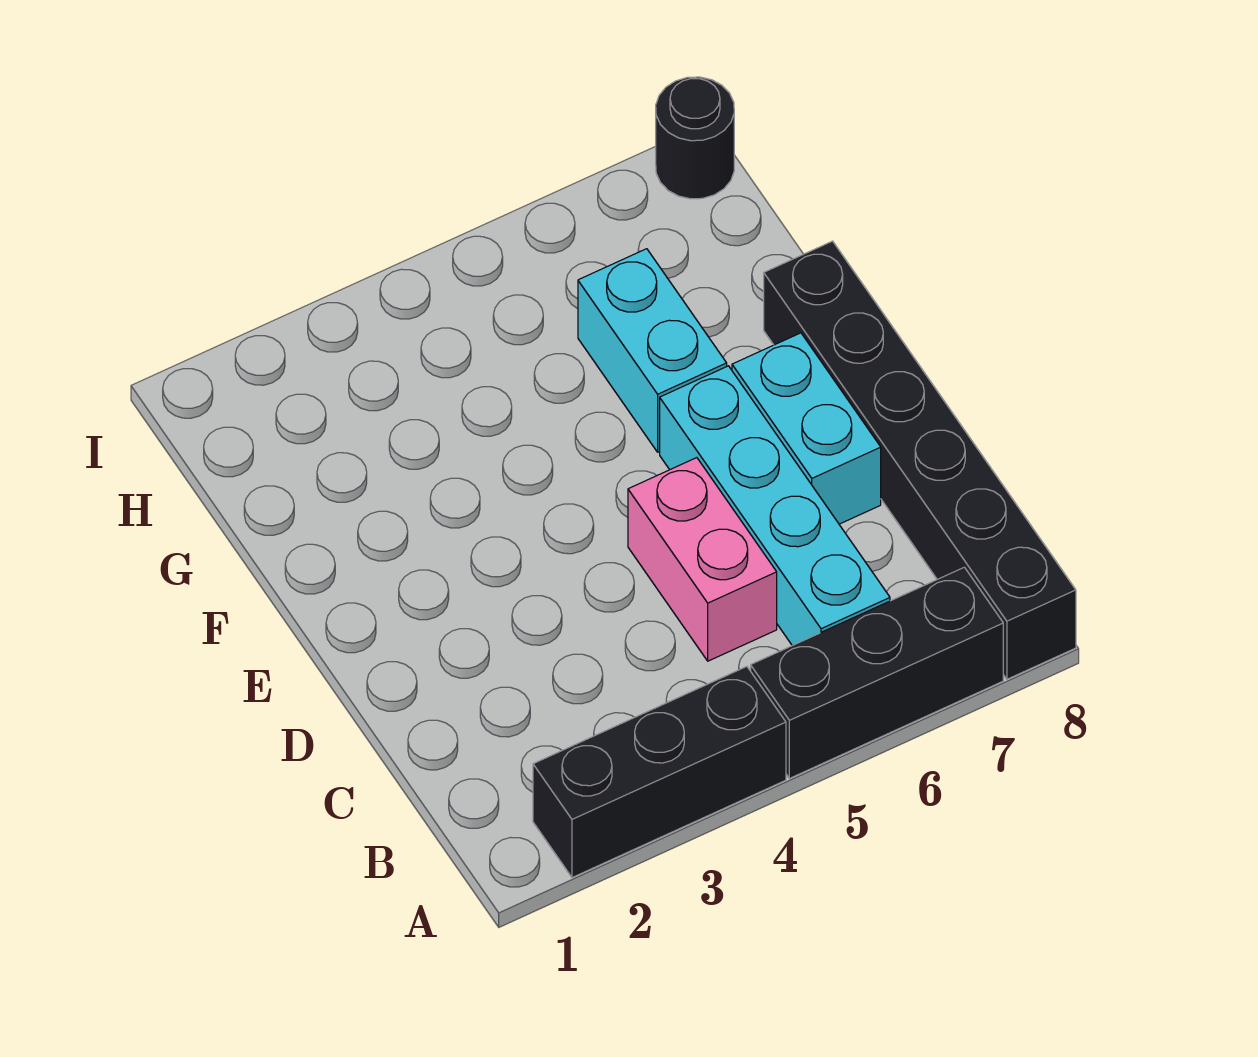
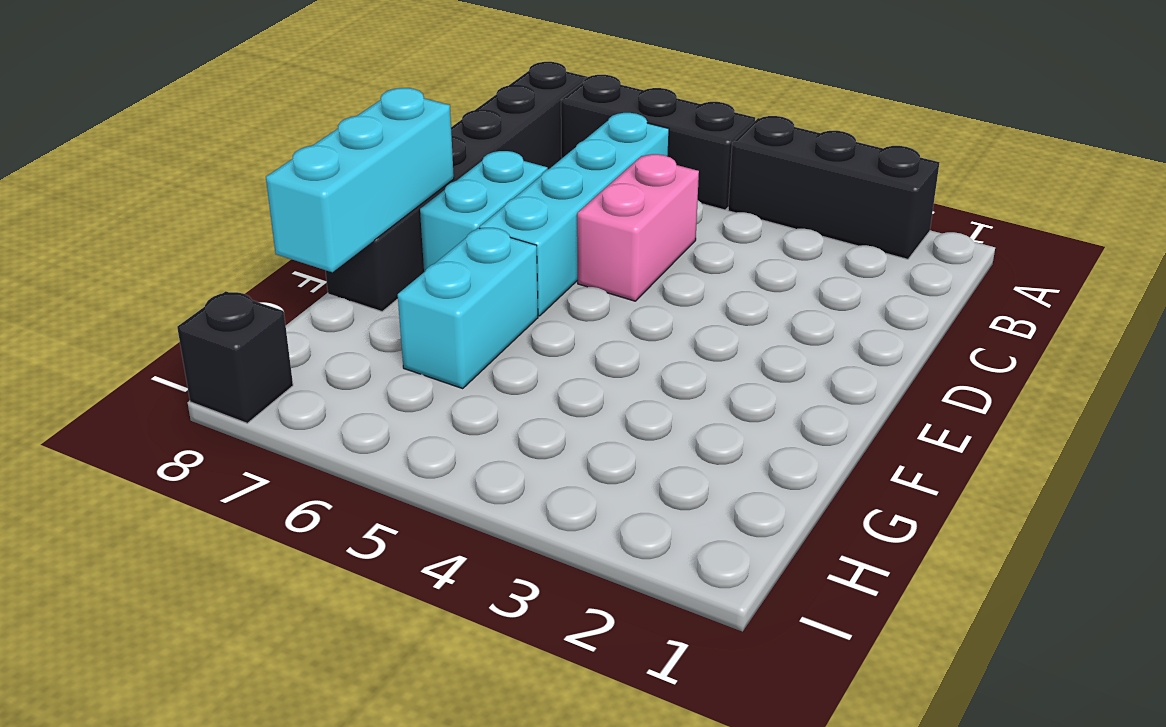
none -> cyan brick E8:G8 level 2
black round brick I8 level 1 -> black brick I8 level 1

